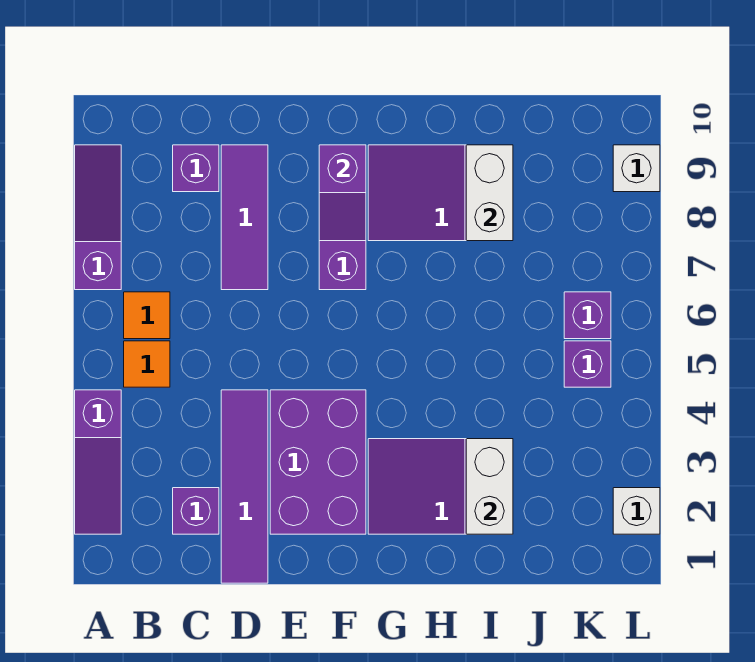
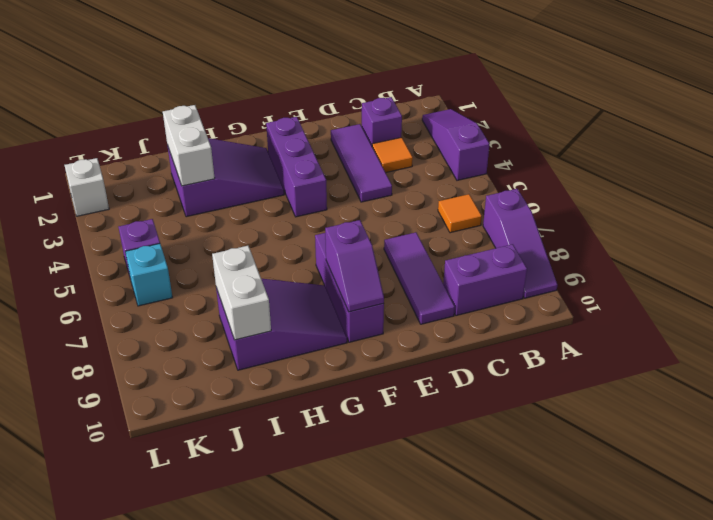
orange tile B5 level 1 -> orange tile C3 level 1
purple brick C9 level 1 -> purple brick B9:C9 level 1
purple tile D1:D4 level 1 -> purple tile D2:D4 level 1
purple brick E2:F4 level 1 -> purple brick F2:F4 level 1
purple slope F8:F9 level 2 top 9 -> purple slope F8:F9 level 2 top 8
purple brick K6 level 1 -> cyan brick K6 level 1
white brick L9 level 1 -> none

